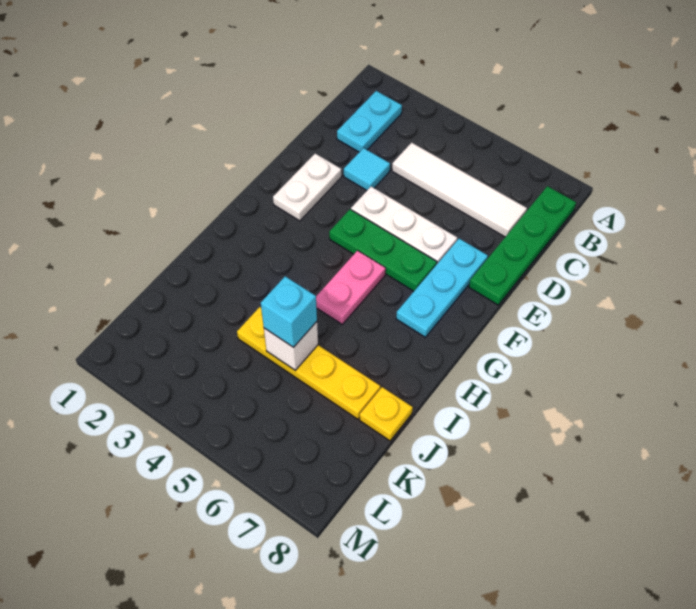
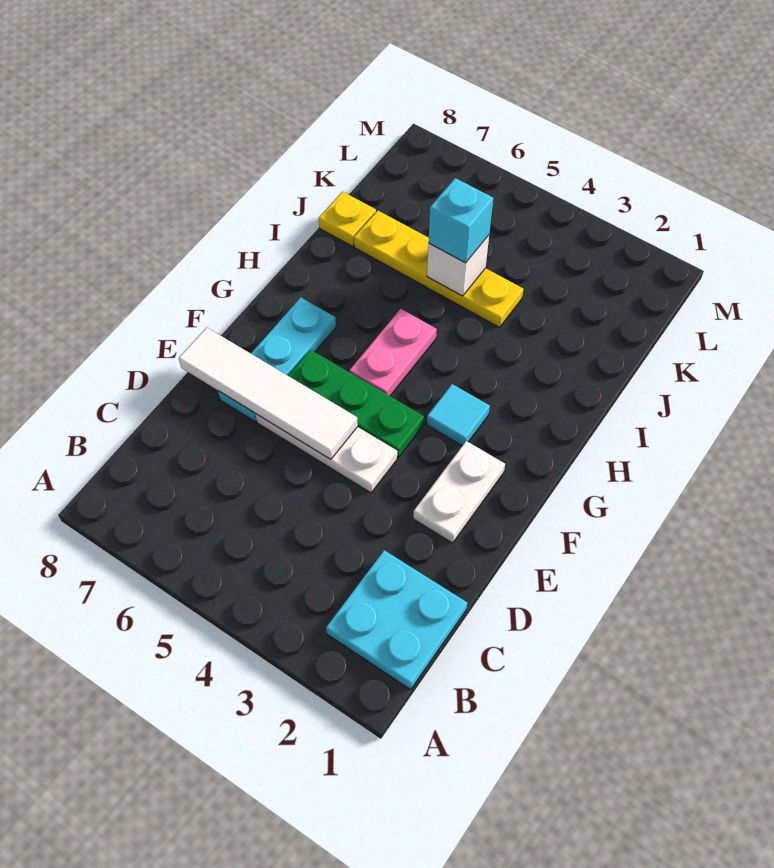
cyan plate B2:C2 level 1 -> cyan plate B1:C2 level 1
green plate B8:E8 level 1 -> none
white tile C4:C7 level 1 -> white tile E5:E8 level 2
cyan tile D3 level 1 -> cyan tile G3 level 1

